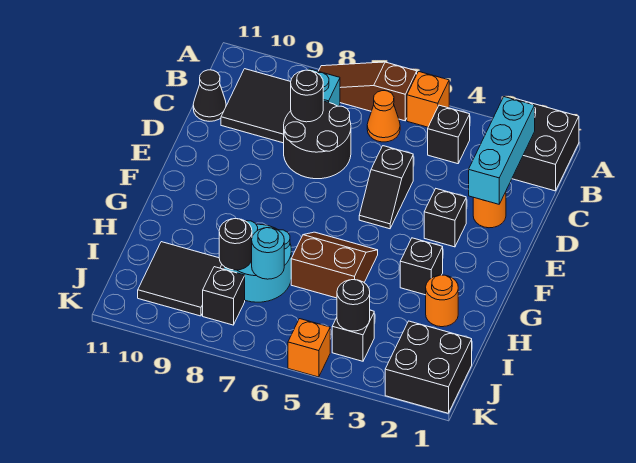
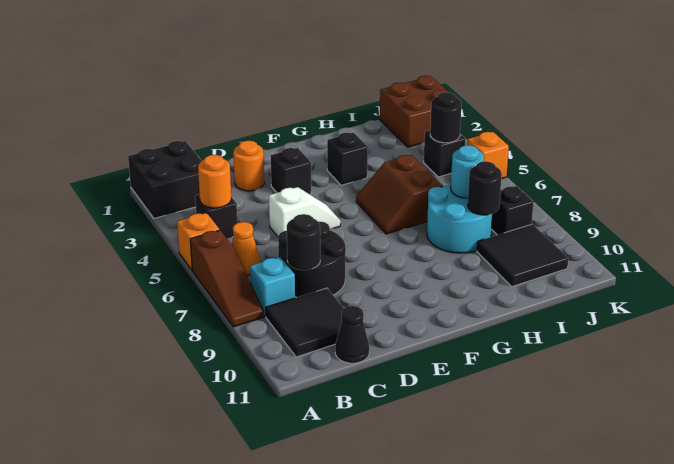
cyan brick B2:D2 level 2 -> none
black slope D5:E5 level 1 top D -> white slope D5:E5 level 1 top D
orange round brick H2 level 1 -> orange round brick B4 level 2
black brick J1:K2 level 1 -> brown brick J1:K2 level 1

